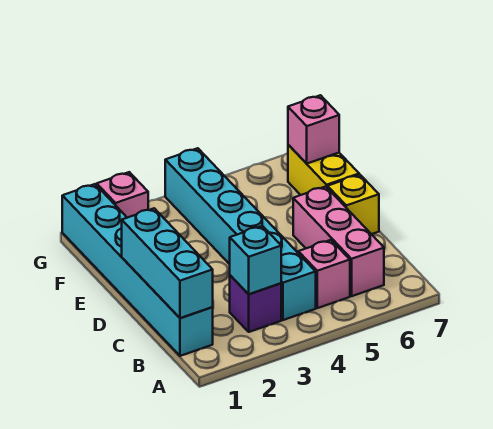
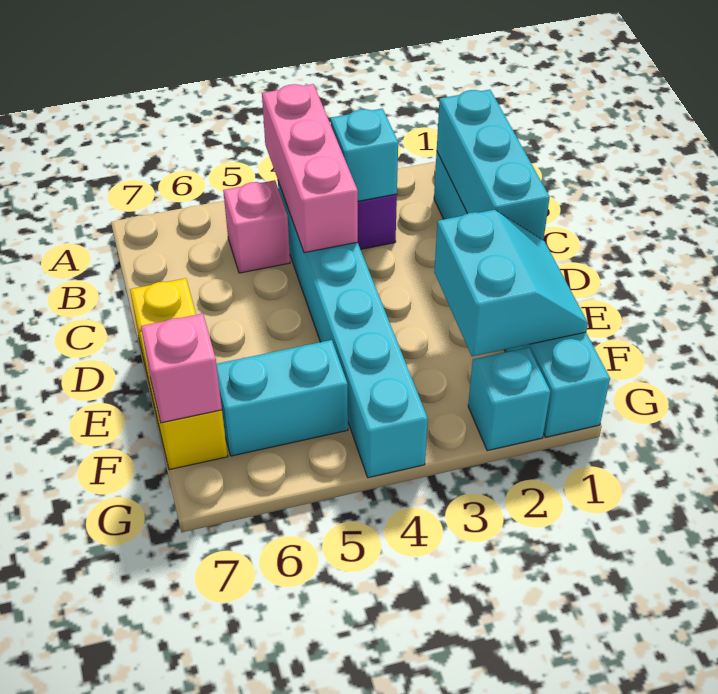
pink brick B6:D6 level 1 -> pink brick A4:C4 level 2
none -> cyan slope E1:F2 level 2 top 2
none -> cyan brick F5:F6 level 1
pink brick G2 level 1 -> cyan brick G2 level 1

